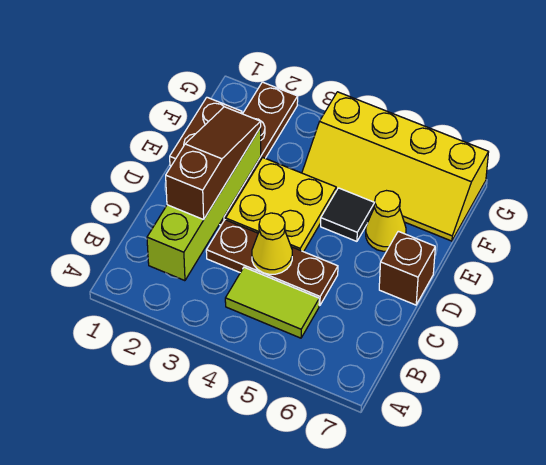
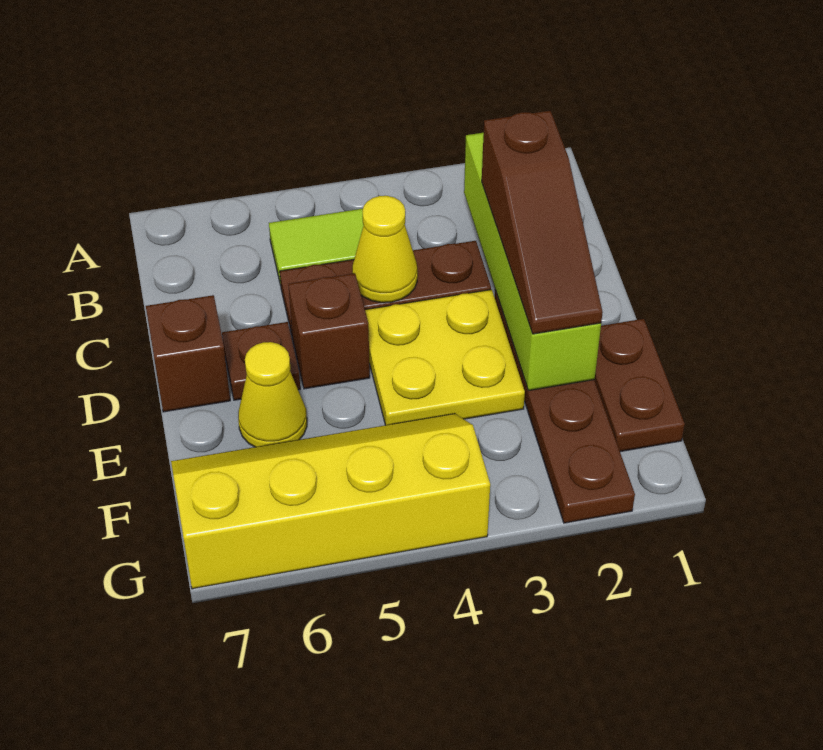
none -> brown brick D5 level 1
none -> brown plate D6 level 1
black tile E5 level 1 -> none

